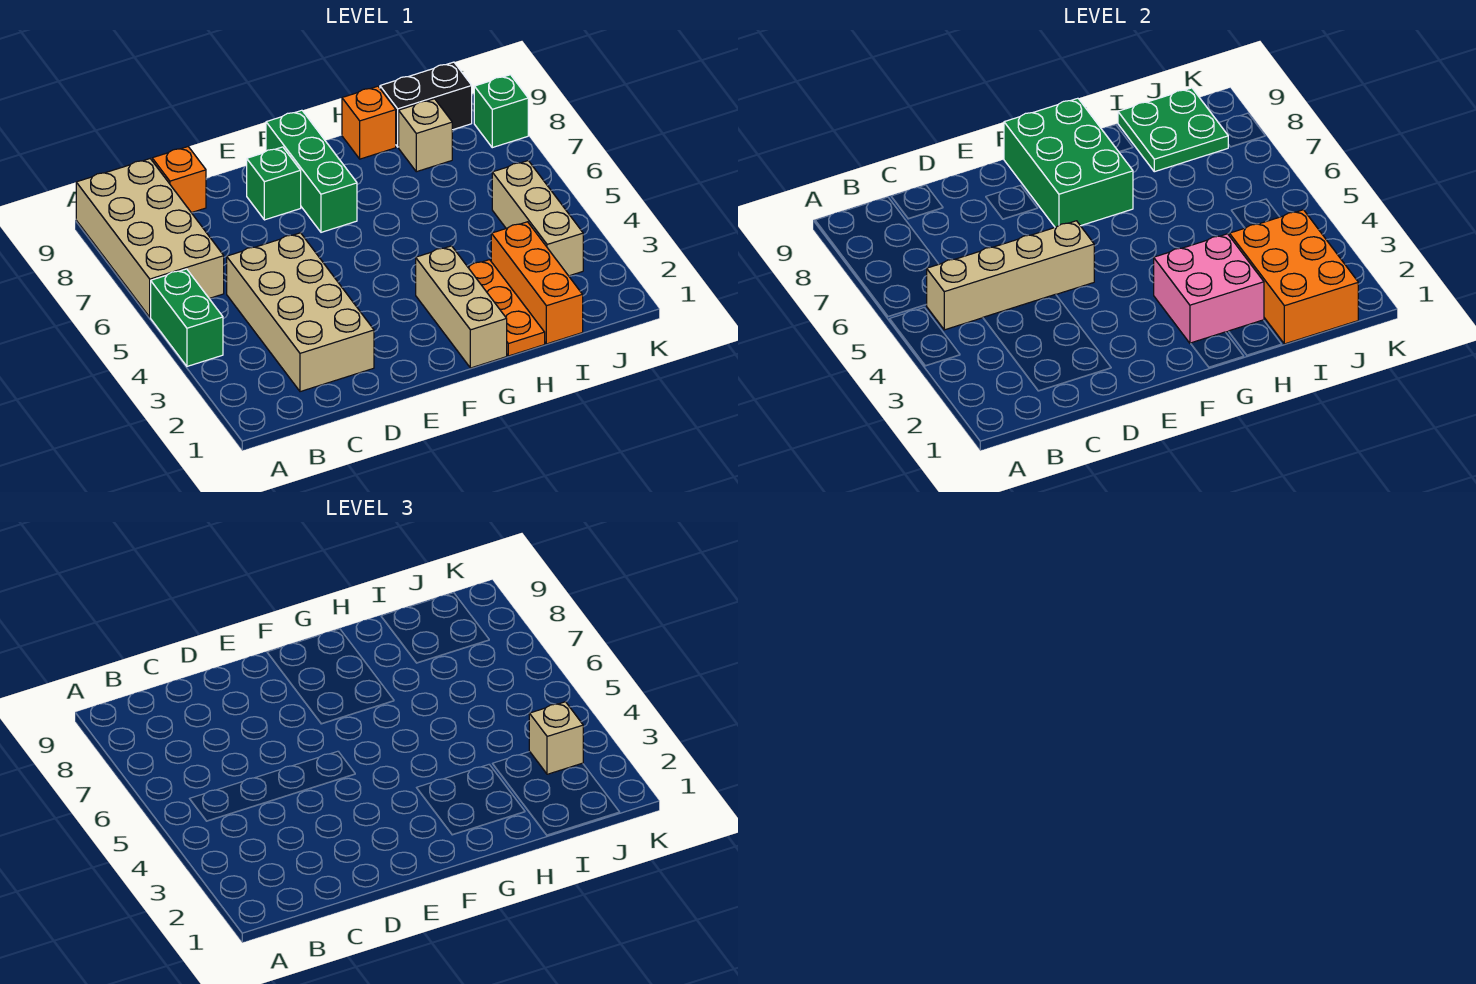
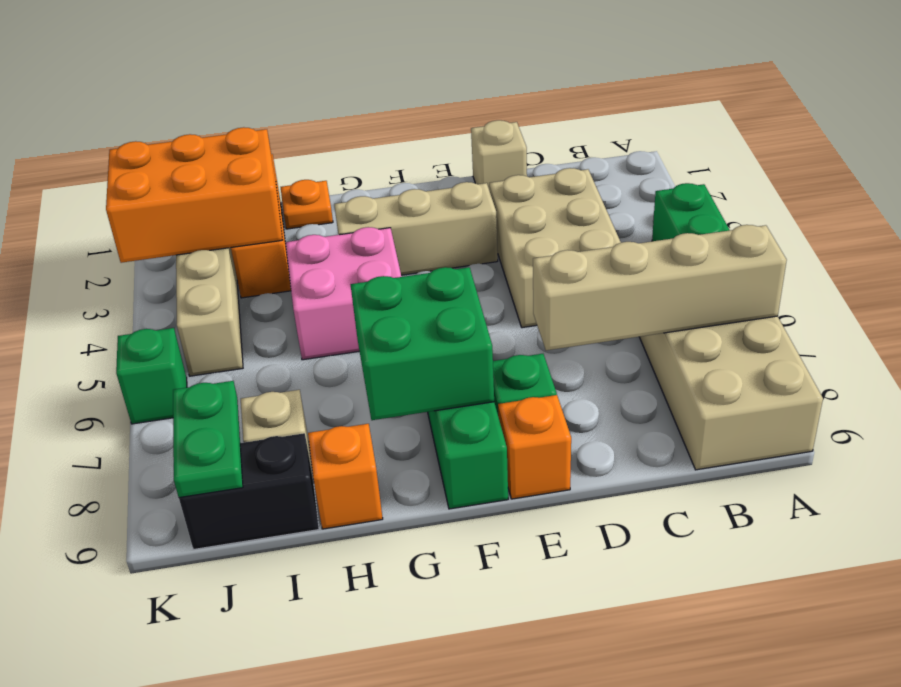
tan brick B5:E5 level 2 -> tan brick A7:D7 level 2
tan brick C2:D5 level 1 -> tan brick C3:D5 level 1
orange brick C9 level 1 -> orange brick E9 level 1
green brick F7:G9 level 2 -> green brick F7:G8 level 2
tan brick G1:G3 level 1 -> tan brick E3:G3 level 1
pink brick G2:H3 level 2 -> pink brick G4:H5 level 1
orange plate H1:H3 level 1 -> orange plate H1 level 1
orange brick I1:J3 level 2 -> orange brick I2:K3 level 2
green plate I8:J9 level 2 -> green plate J8:J9 level 2
tan brick J3 level 3 -> tan brick D1 level 1
green brick K8 level 1 -> green brick K6 level 1

